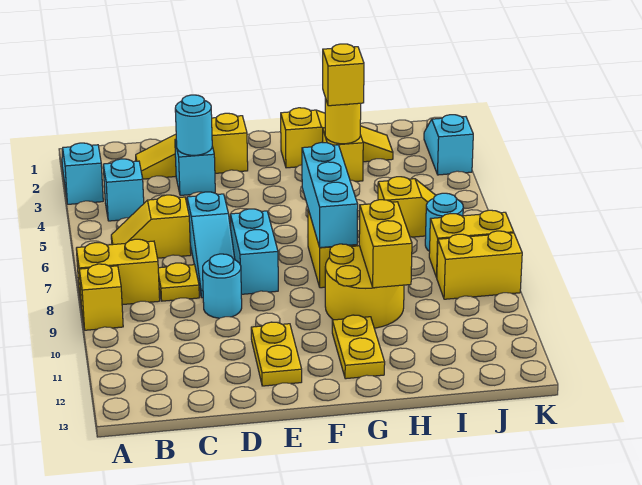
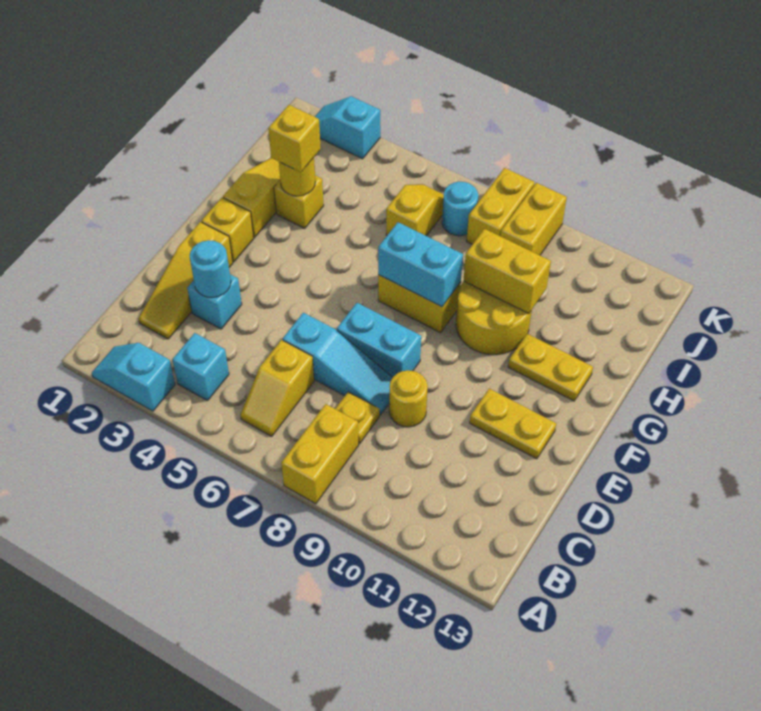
yellow brick A9 level 1 -> yellow brick F2 level 1
cyan round brick D9 level 1 -> yellow round brick D9 level 1
cyan brick G6:G8 level 2 -> cyan brick G7:G8 level 2

